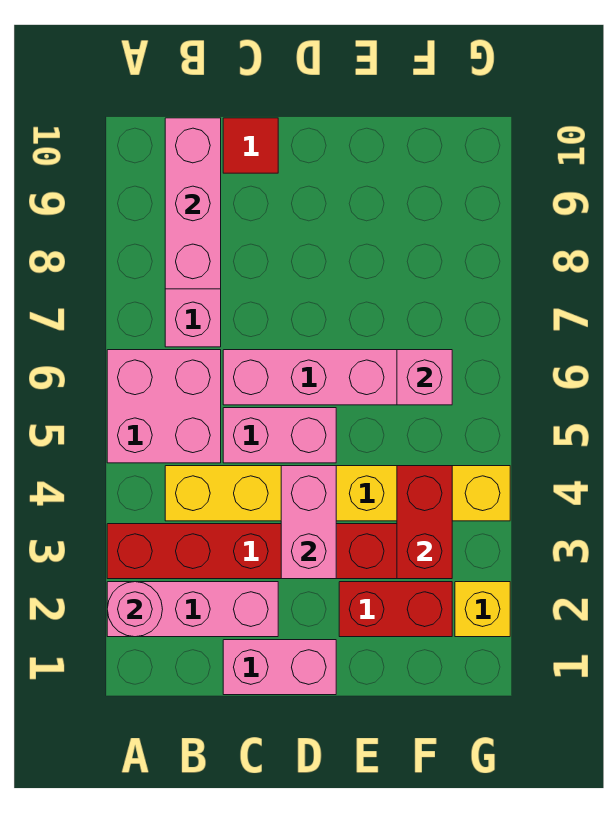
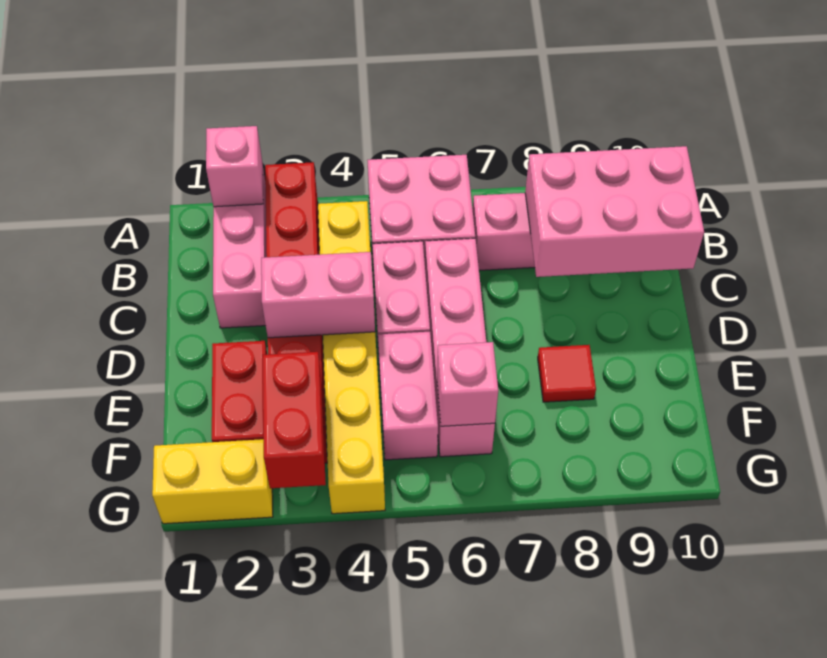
pink round brick A2 level 2 -> pink brick A2 level 2
pink brick B8:B10 level 2 -> pink brick B8:C10 level 2
pink brick C1:D1 level 1 -> pink brick E5:F5 level 1
red tile C10 level 1 -> red tile E8 level 1
red brick F3:F4 level 2 -> red brick F3:G3 level 2
yellow brick G2 level 1 -> yellow brick G1:G2 level 1

